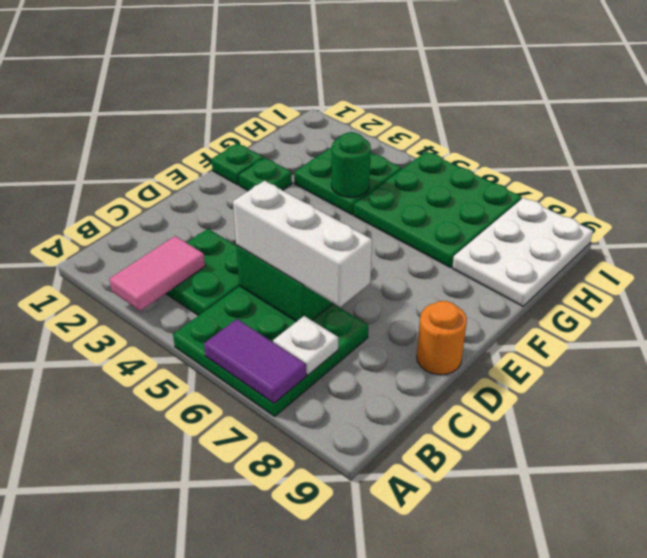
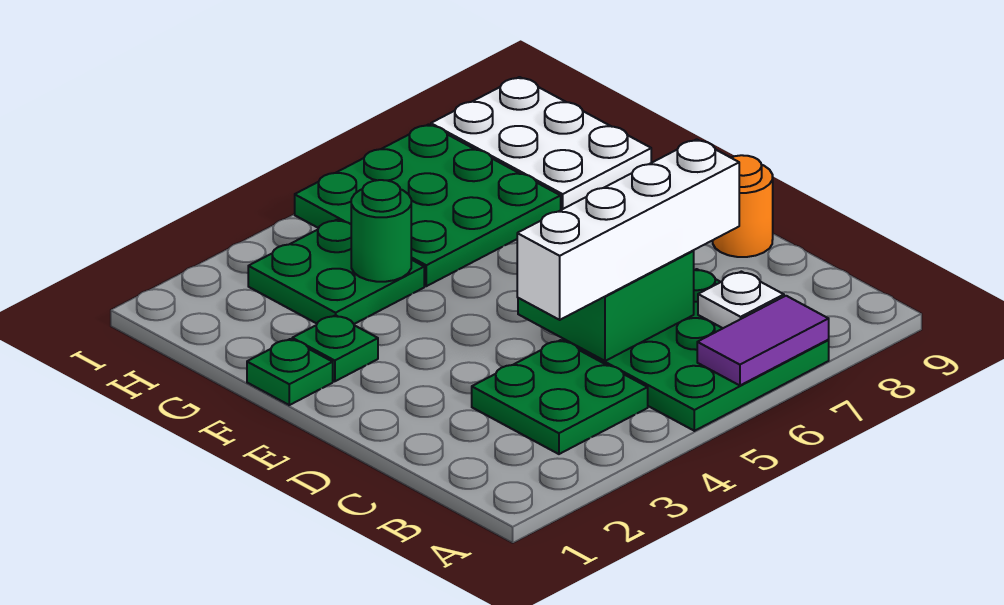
pink tile A3:B3 level 2 -> none
white brick C5:C7 level 3 -> white brick C4:C7 level 3

